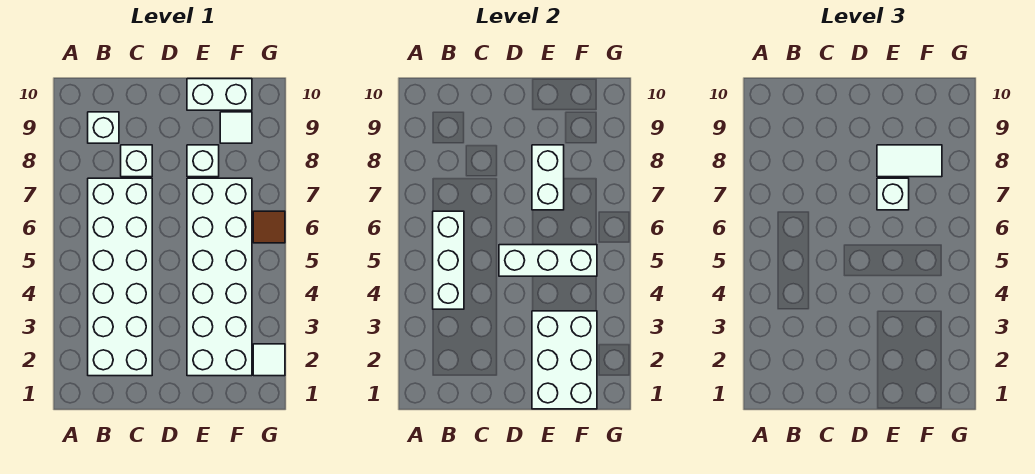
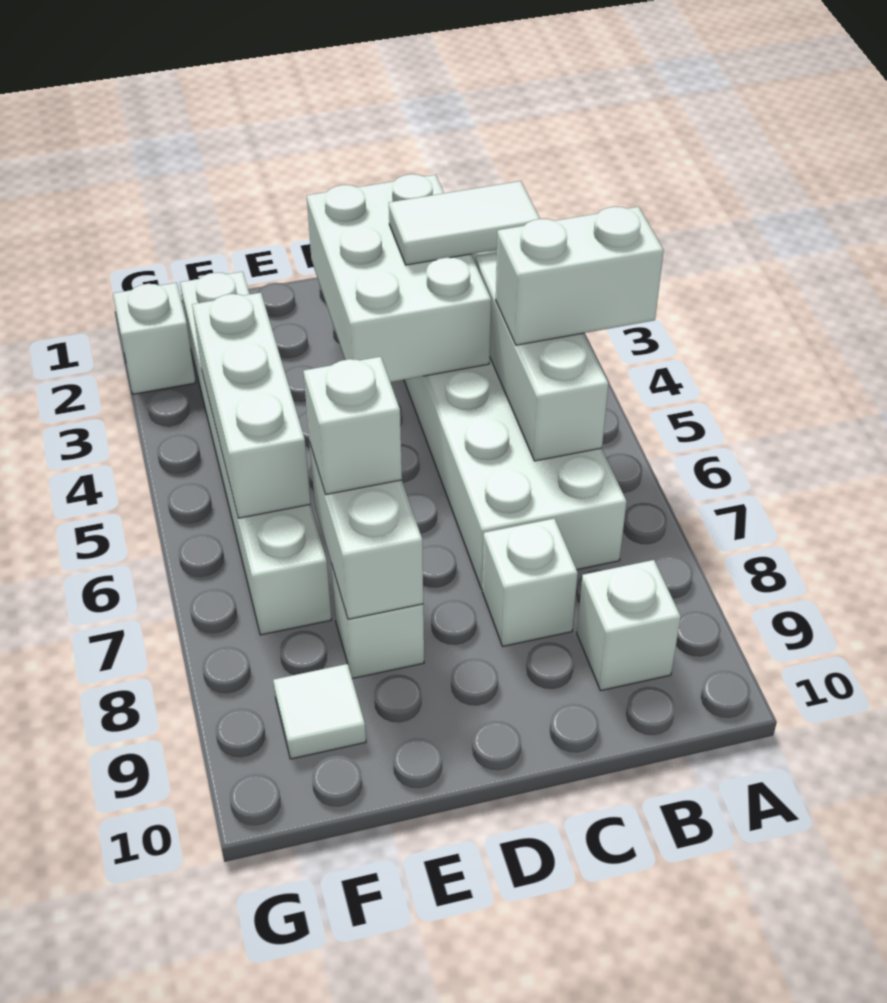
white brick D5:F5 level 2 -> white brick F4:F6 level 2
white brick E1:F3 level 2 -> white brick C2:D4 level 2
white brick E2:F7 level 1 -> white brick F2:F7 level 1
white tile E8:F8 level 3 -> white tile B3:C3 level 3
white brick E10:F10 level 1 -> white brick A5:B5 level 3
white tile G2 level 1 -> white brick G2 level 1
brown tile G6 level 1 -> none

